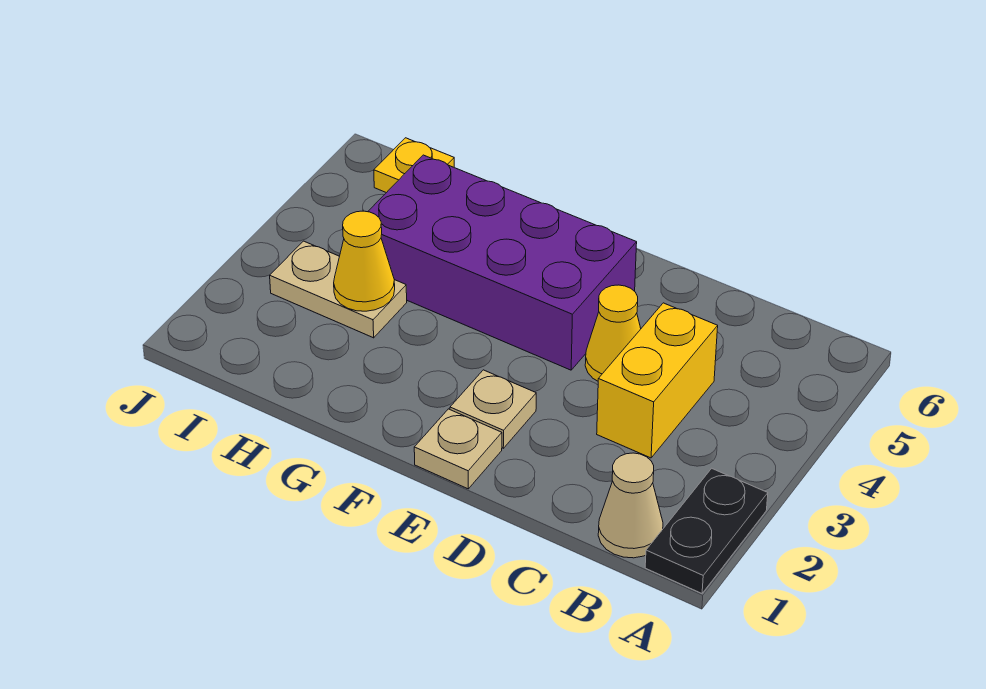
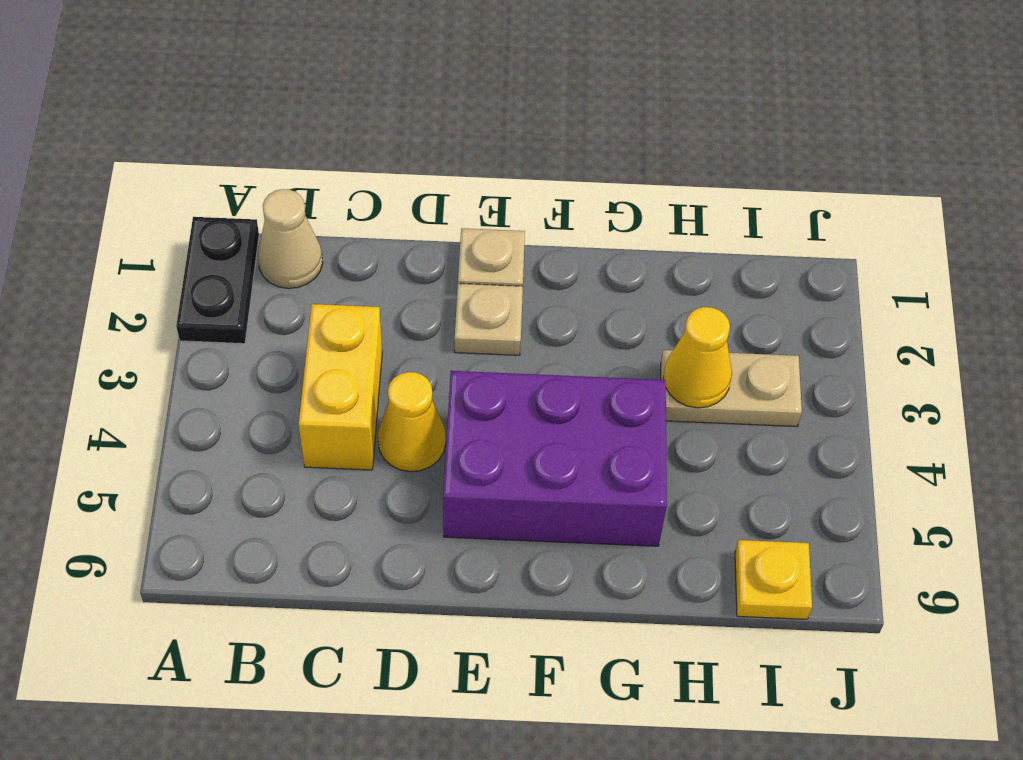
purple brick E4:H5 level 1 -> purple brick E4:G5 level 1

